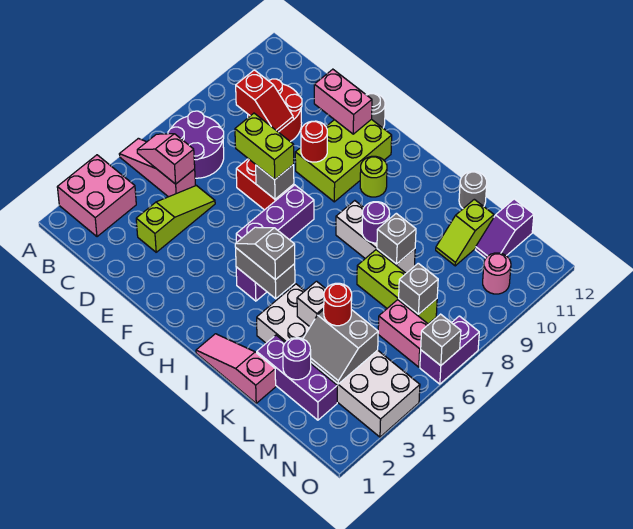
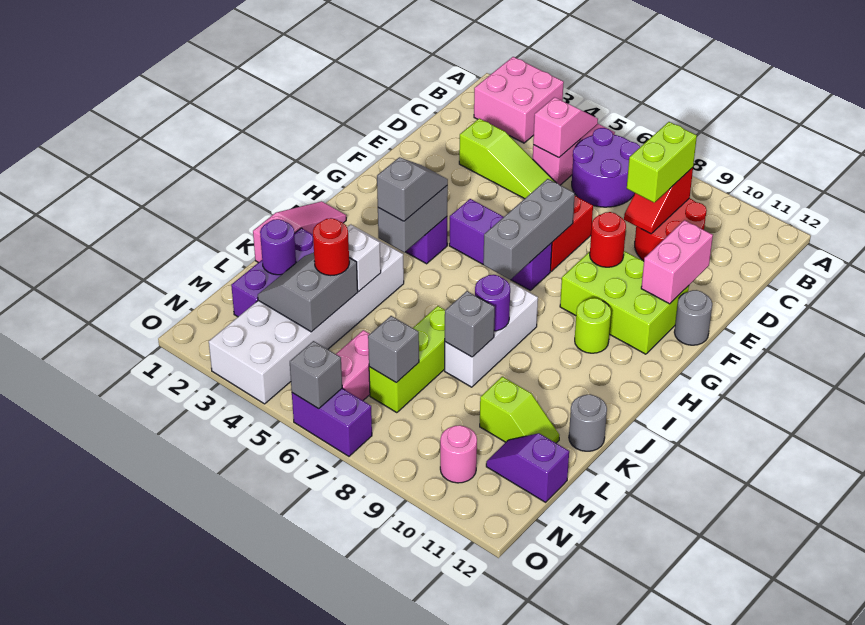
lime brick E7:F7 level 3 -> lime brick C9:D9 level 3
grey brick F7 level 2 -> grey brick F7:H7 level 2
lime slope L10:L11 level 1 top 11 -> lime slope L10:L11 level 1 top 10

